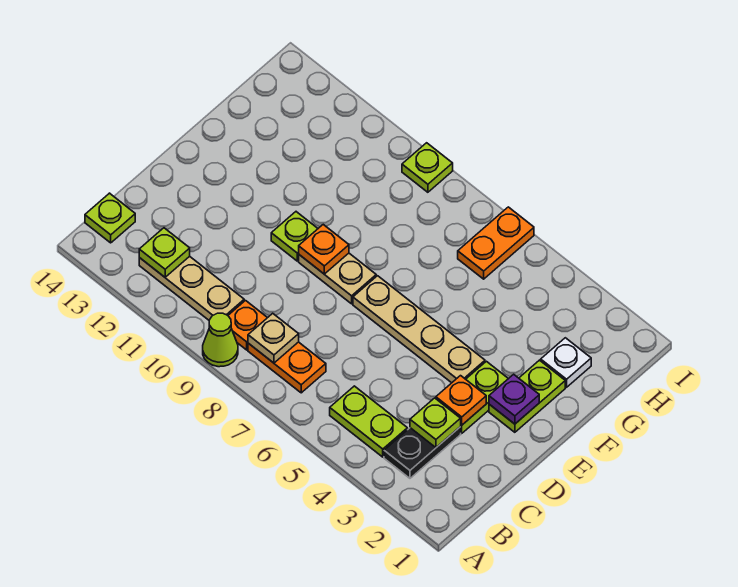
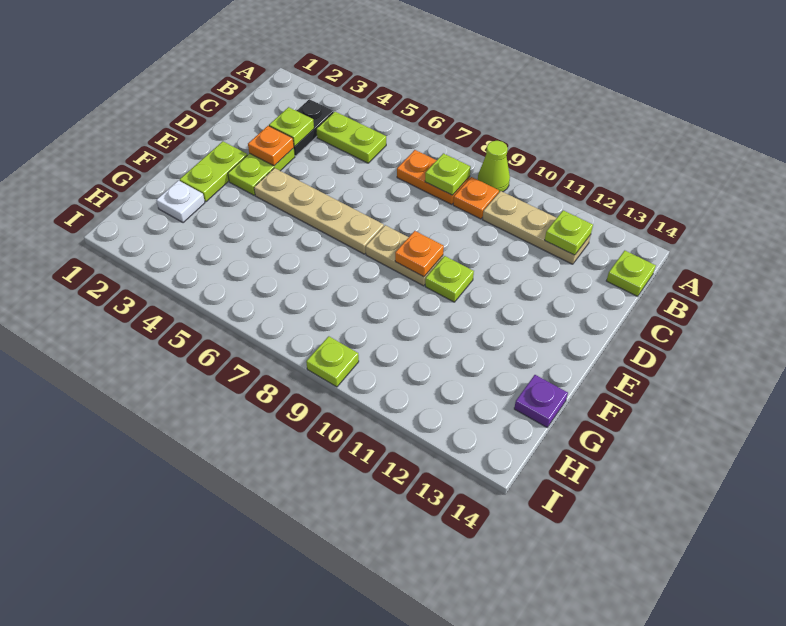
tan plate B8 level 2 -> lime plate B8 level 2
purple plate E2 level 2 -> purple plate G14 level 1
orange plate H6:I6 level 1 -> none

